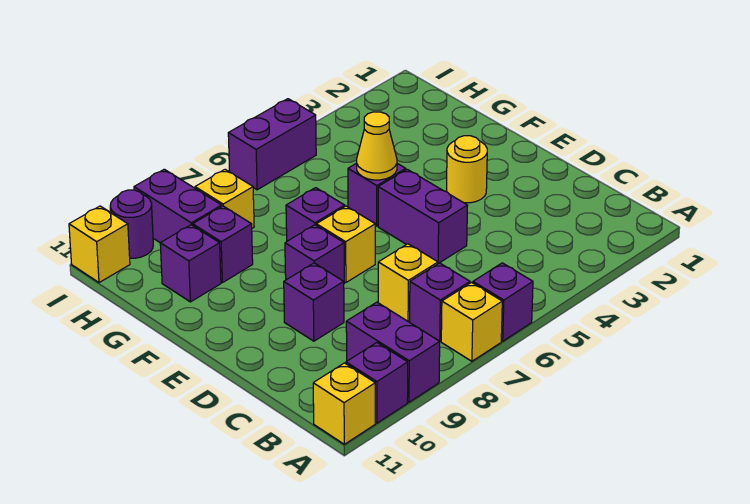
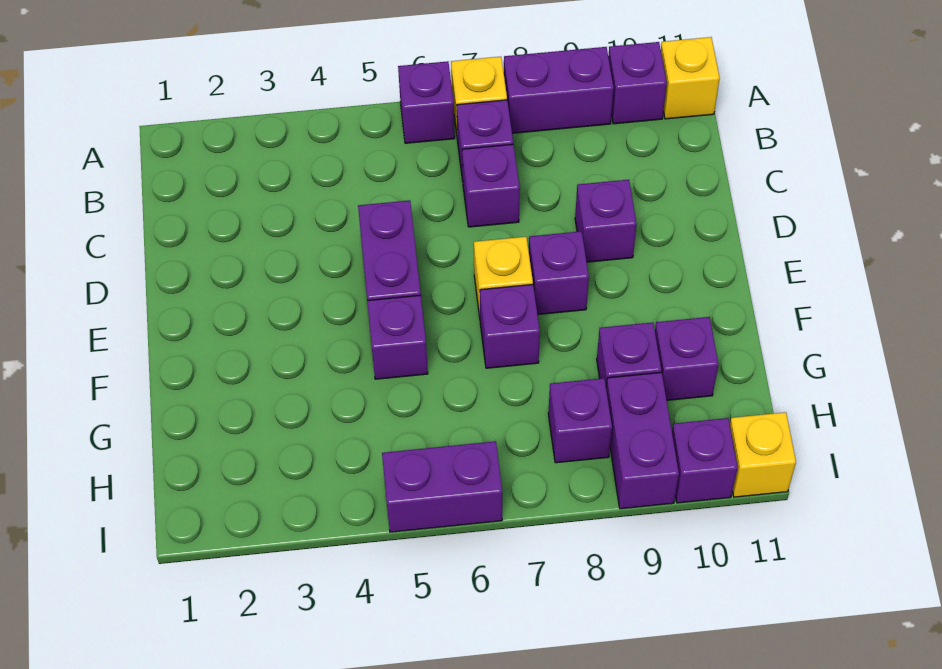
purple brick A9:B9 level 1 -> purple brick A8:A9 level 1
yellow brick C7 level 1 -> purple brick C7 level 1
yellow round brick E3 level 1 -> none
yellow cone F5 level 2 -> none
yellow brick H8 level 1 -> purple brick H8 level 1
purple round brick I10 level 1 -> purple brick I10 level 1

